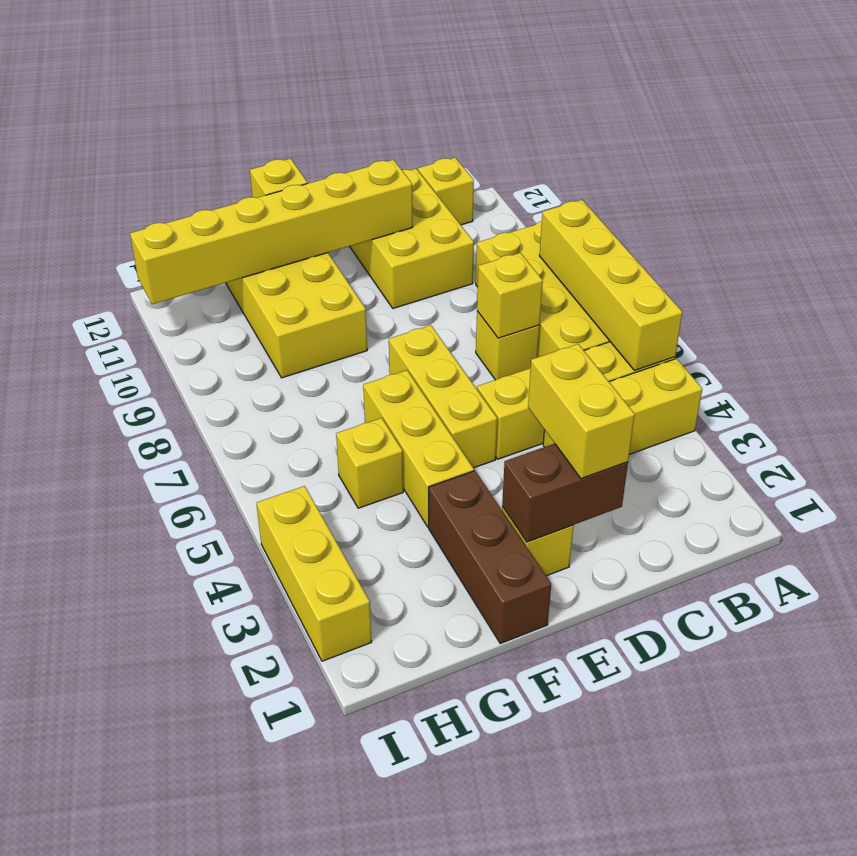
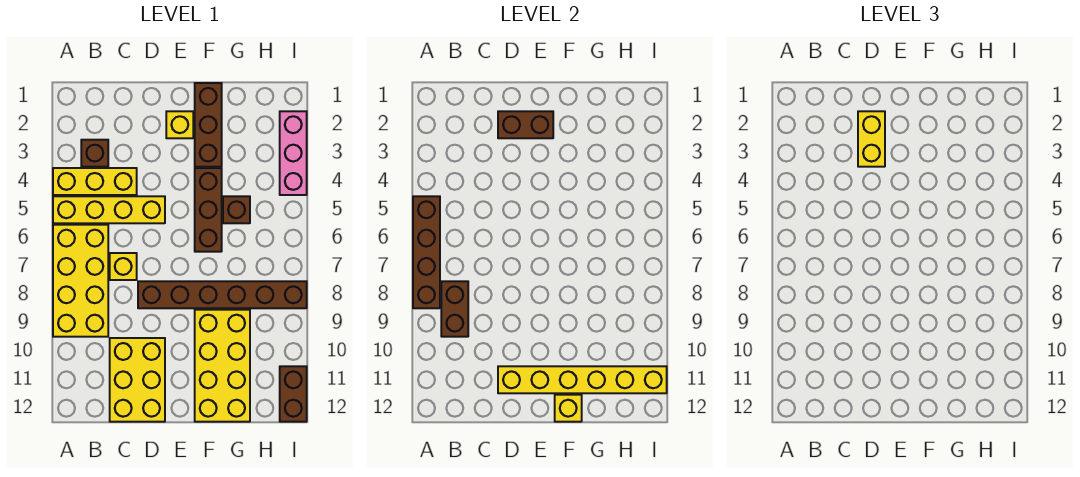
yellow brick A5:A8 level 2 -> brown brick A5:A8 level 2
none -> brown brick B3 level 1
none -> brown brick B8:B9 level 2
yellow brick B12 level 1 -> none
yellow brick C7 level 2 -> none
none -> brown brick D8:I8 level 1
yellow brick E5:E7 level 1 -> none
yellow brick F4:F6 level 1 -> brown brick F4:F6 level 1
yellow brick G5 level 1 -> brown brick G5 level 1
yellow brick I2:I4 level 1 -> pink brick I2:I4 level 1
none -> brown brick I11:I12 level 1

